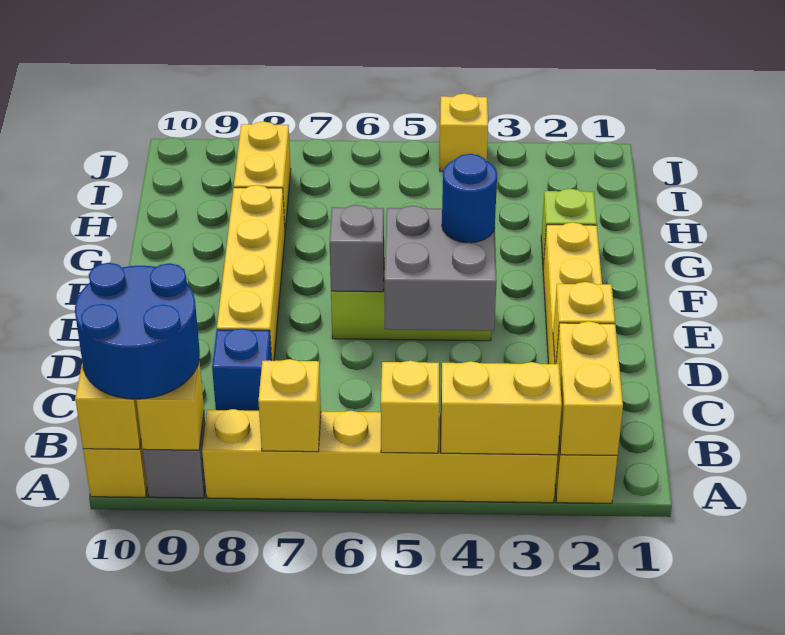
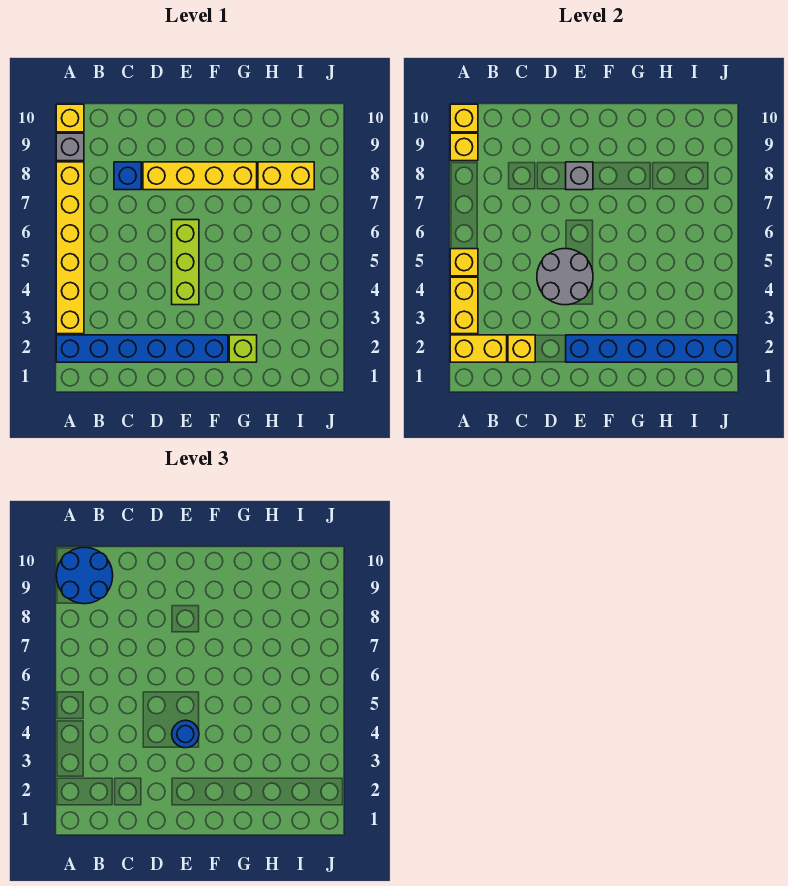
yellow brick A2:F2 level 1 -> blue brick A2:F2 level 1
yellow brick A7 level 2 -> none
grey brick D4:E5 level 2 -> grey round brick D4:E5 level 2
none -> blue brick E2:J2 level 2
grey brick E6 level 2 -> grey brick E8 level 2
yellow brick J4 level 1 -> none

